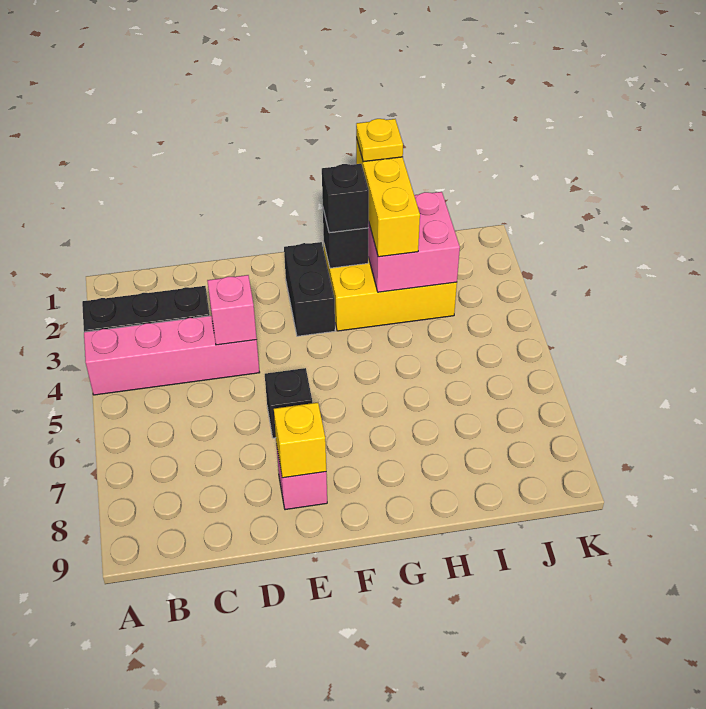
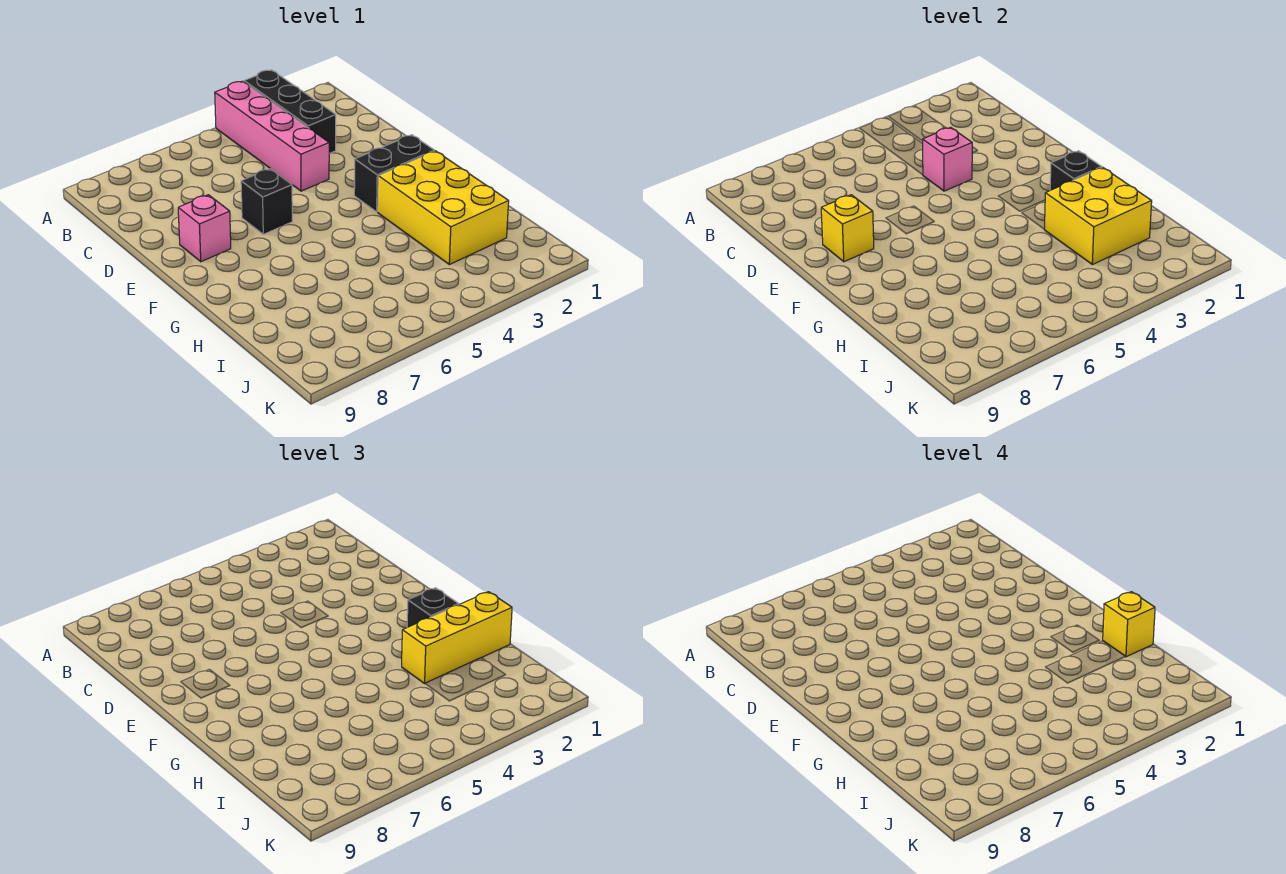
yellow plate H1 level 4 -> yellow brick H1 level 4
pink brick H2:I3 level 2 -> yellow brick H2:I3 level 2

